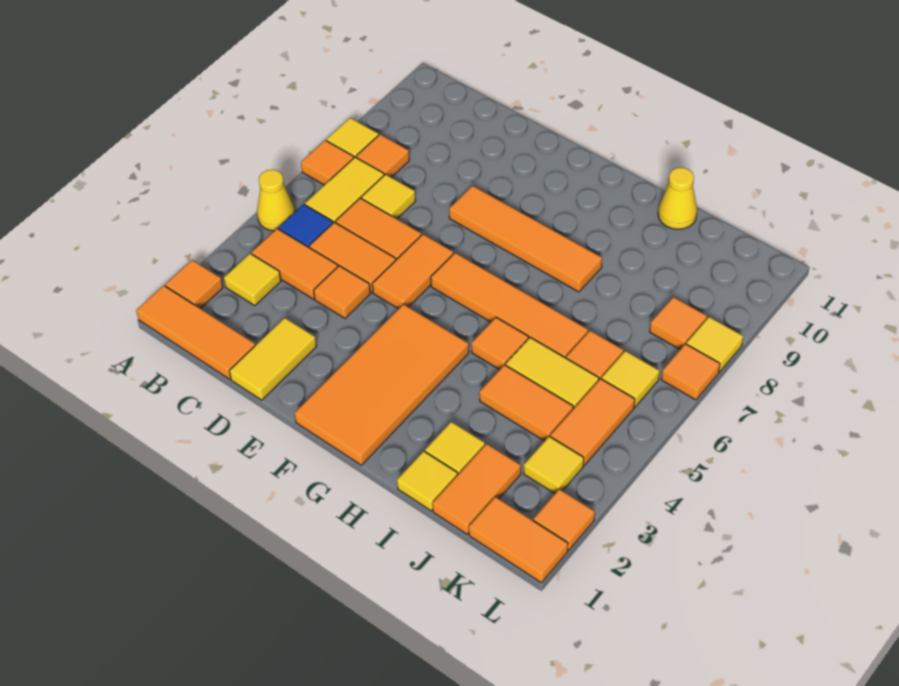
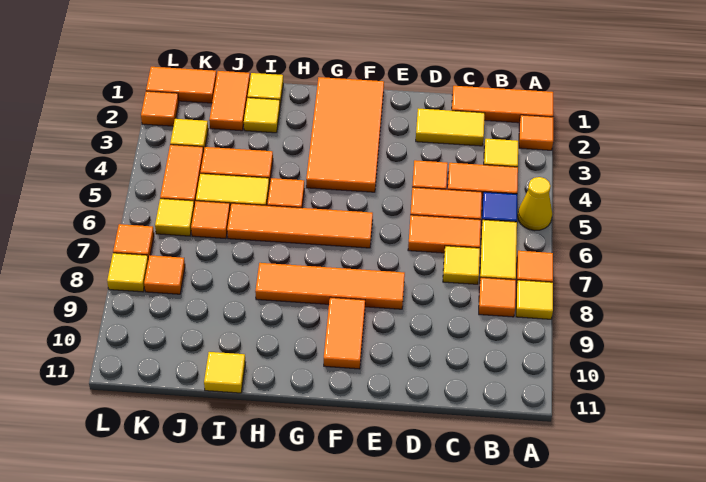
yellow tile D1:D2 level 1 -> yellow tile C2:D2 level 1
orange tile E5:E6 level 1 -> orange tile F9:F10 level 1
yellow cone I11 level 1 -> yellow tile I11 level 1

